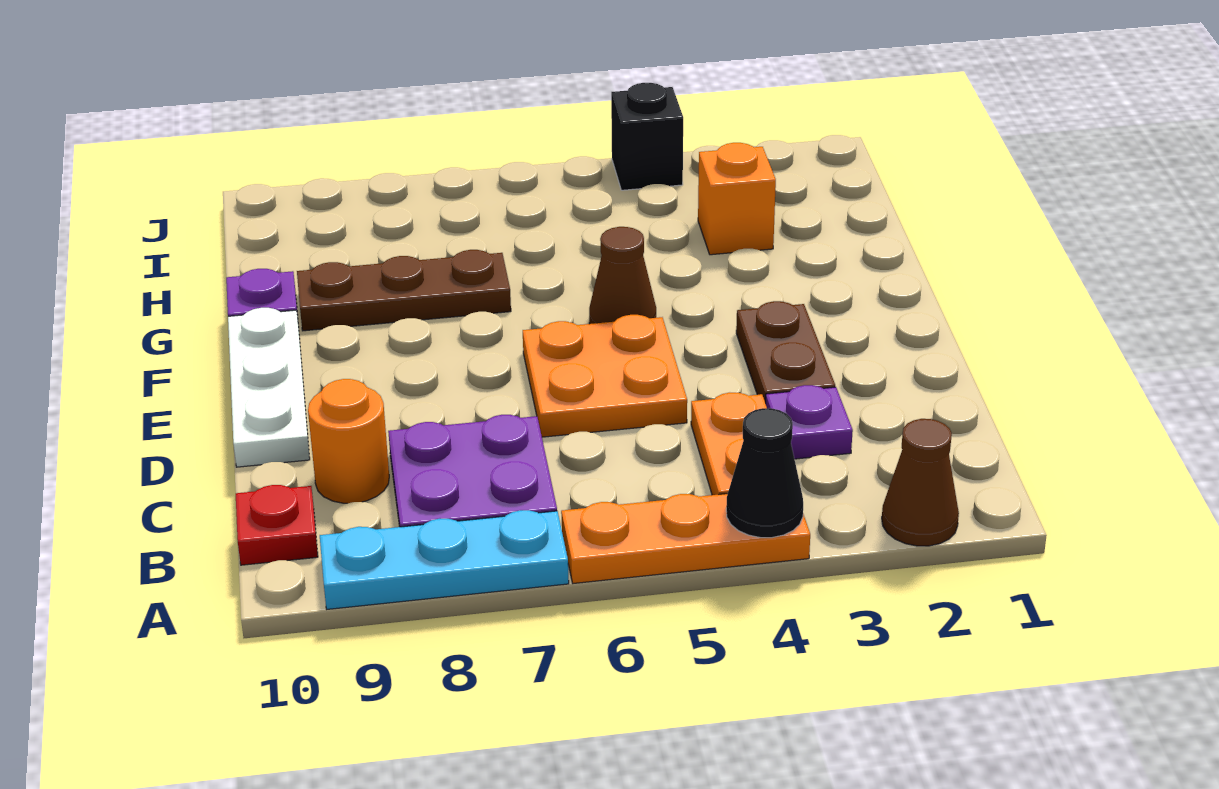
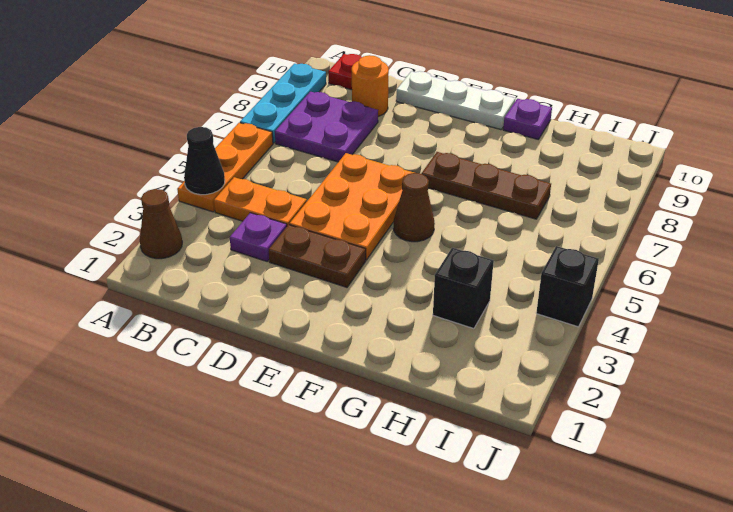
orange plate D5:E6 level 1 -> orange plate D4:E6 level 1
brown plate G7:G9 level 1 -> brown plate F7:H7 level 1
orange brick H3 level 1 -> black brick H3 level 1

